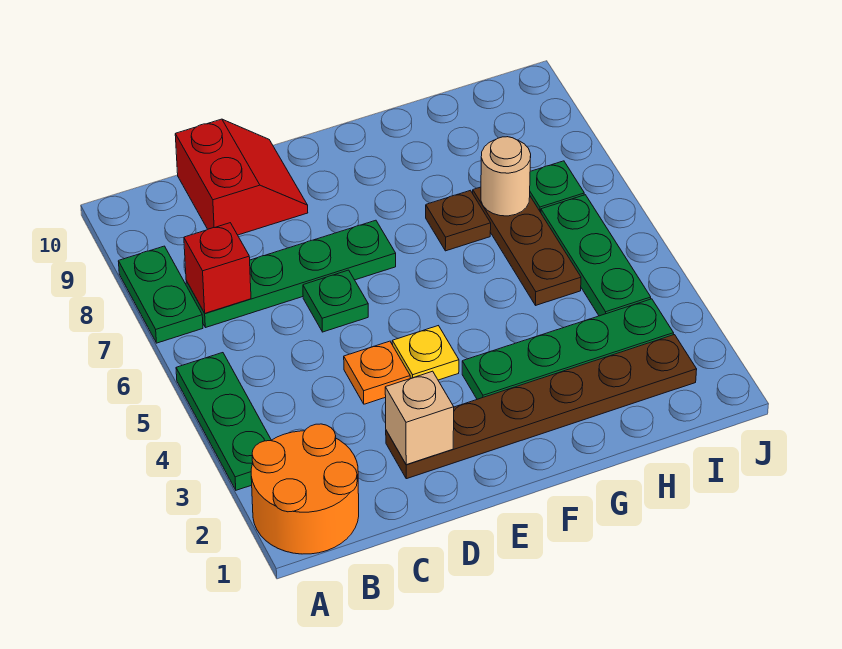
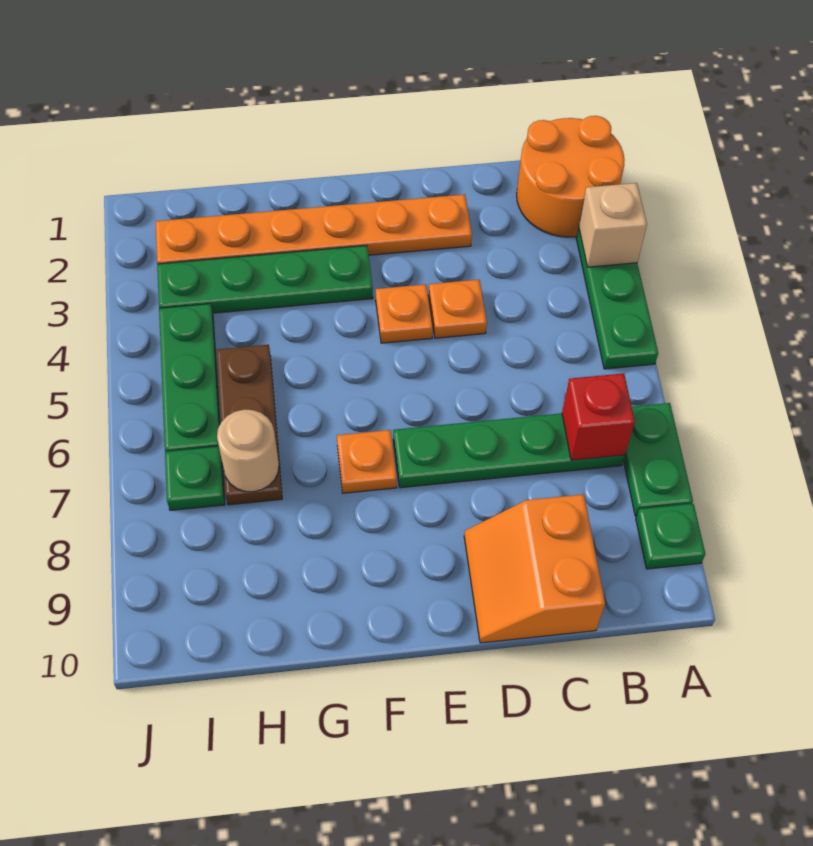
red slope C9:D10 level 1 top C -> orange slope C9:D10 level 1 top C
brown plate D2:I2 level 1 -> orange plate D2:I2 level 1
tan brick D2 level 2 -> tan brick A3 level 2
green plate D6 level 1 -> green plate A9 level 1
yellow plate E4 level 1 -> orange plate E4 level 1
none -> orange plate F7 level 1
brown plate G7 level 1 -> none

